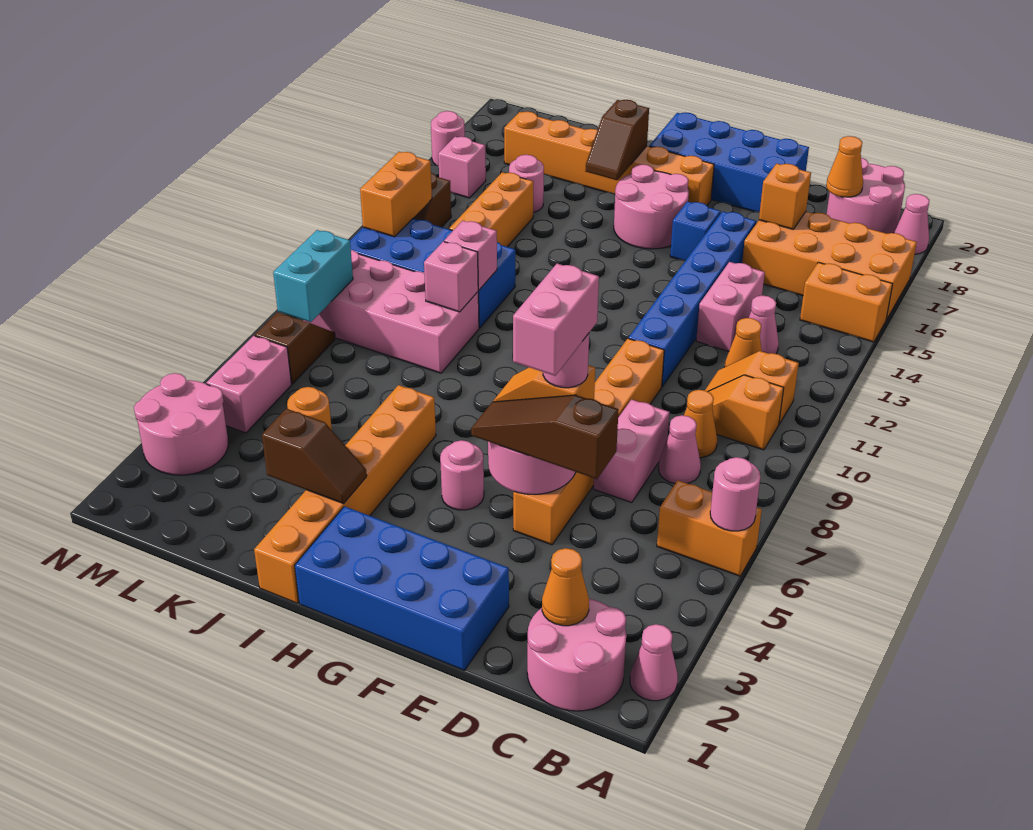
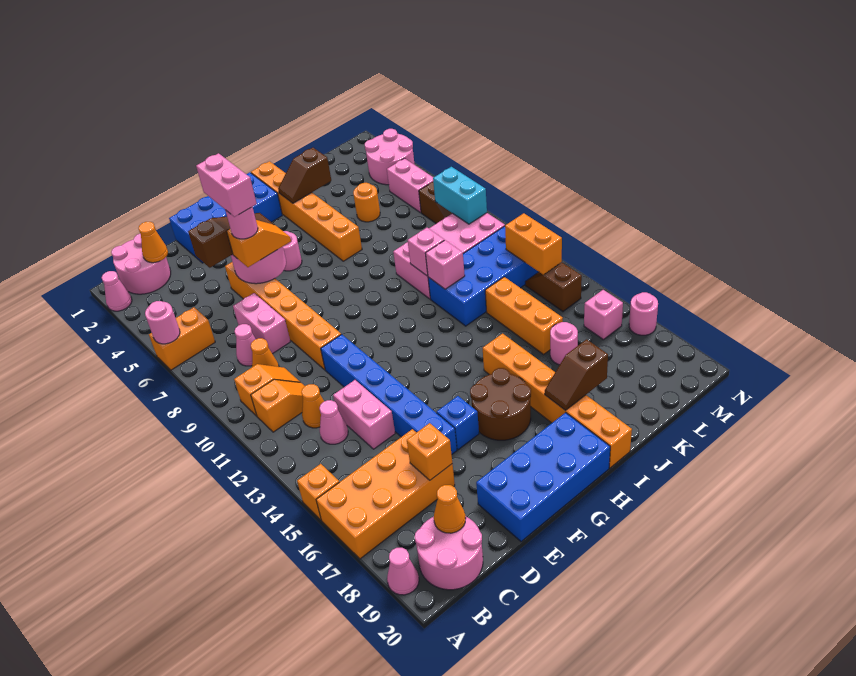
orange brick A15:B15 level 1 -> orange brick A15 level 1
pink round brick G16:H17 level 1 -> brown round brick G16:H17 level 1
orange brick G18:L18 level 1 -> orange brick I15:I20 level 1
brown slope I17:I18 level 2 top 18 -> brown slope I18:J18 level 2 top J

